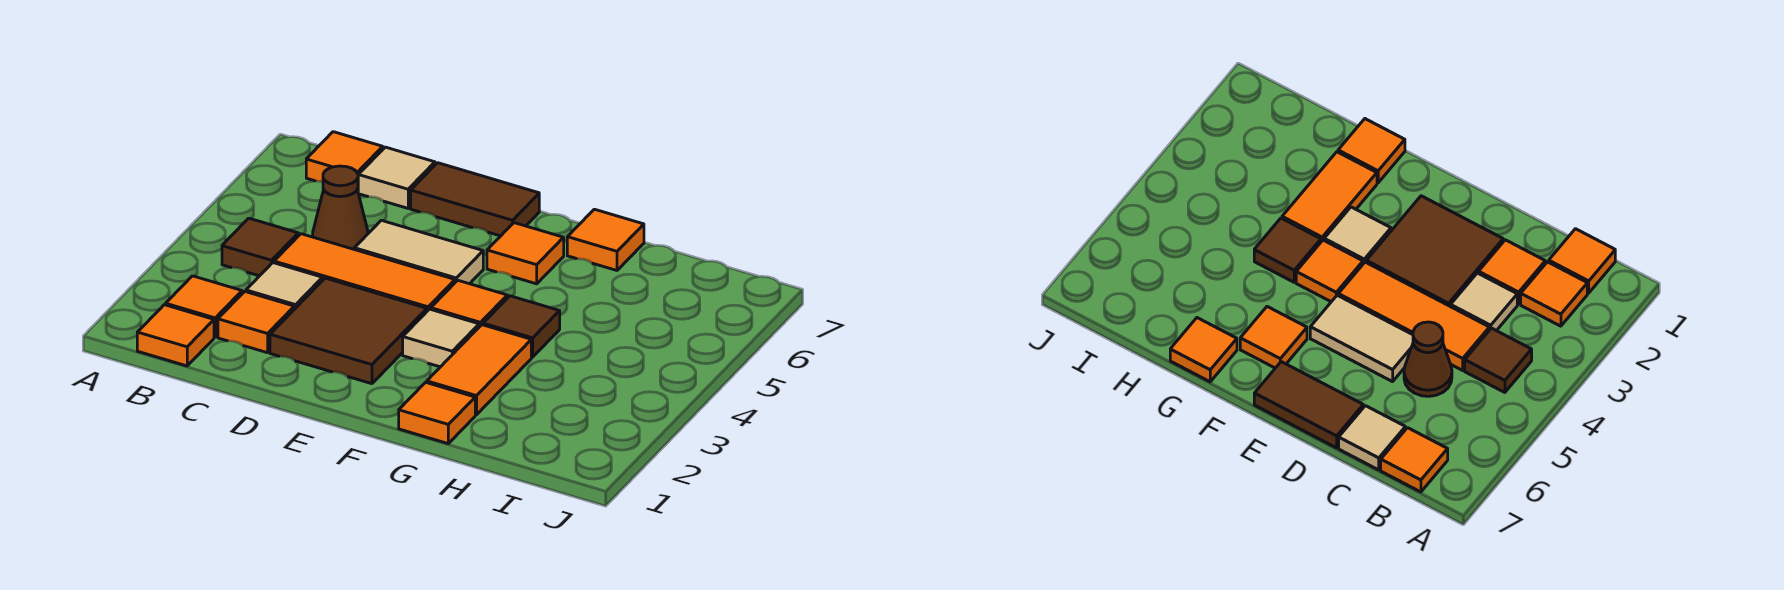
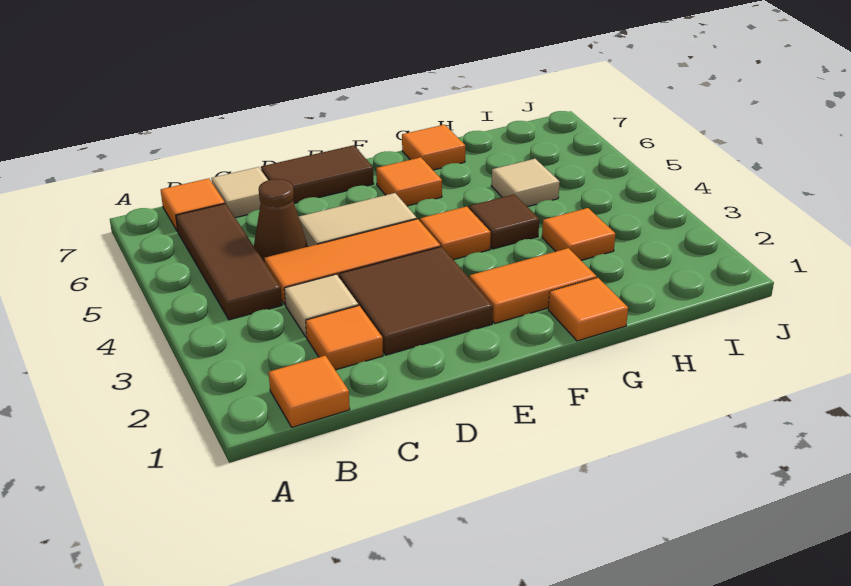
orange tile B2 level 1 -> orange tile H3 level 1
brown tile B4 level 1 -> brown tile B4:B6 level 1
tan tile F3 level 1 -> tan tile H5 level 1
orange tile G2:G3 level 1 -> orange tile F2:G2 level 1

